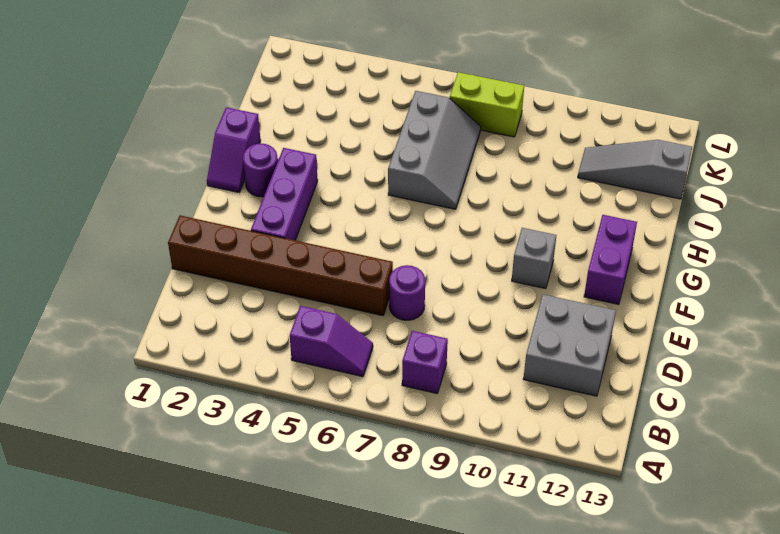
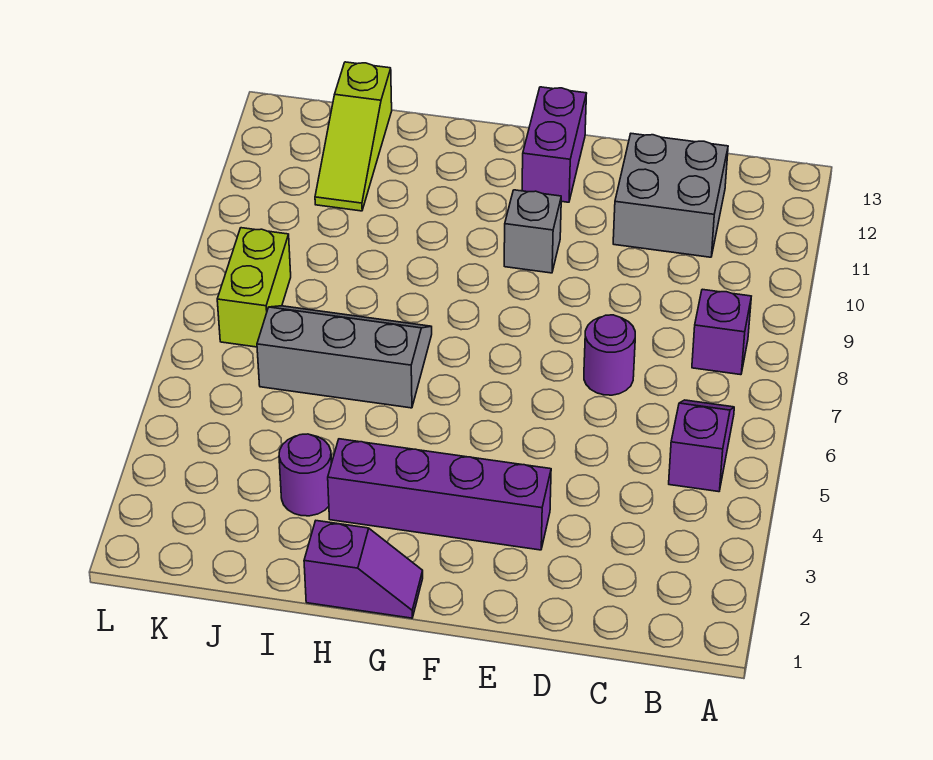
brown brick D1:D6 level 1 -> none
purple brick E3:G3 level 1 -> purple brick E3:H3 level 1
purple brick F12:G12 level 1 -> purple brick F12:F13 level 1
purple round brick G2 level 1 -> purple round brick I3 level 1
grey slope J11:J13 level 1 top 13 -> lime slope J11:J13 level 1 top 13

